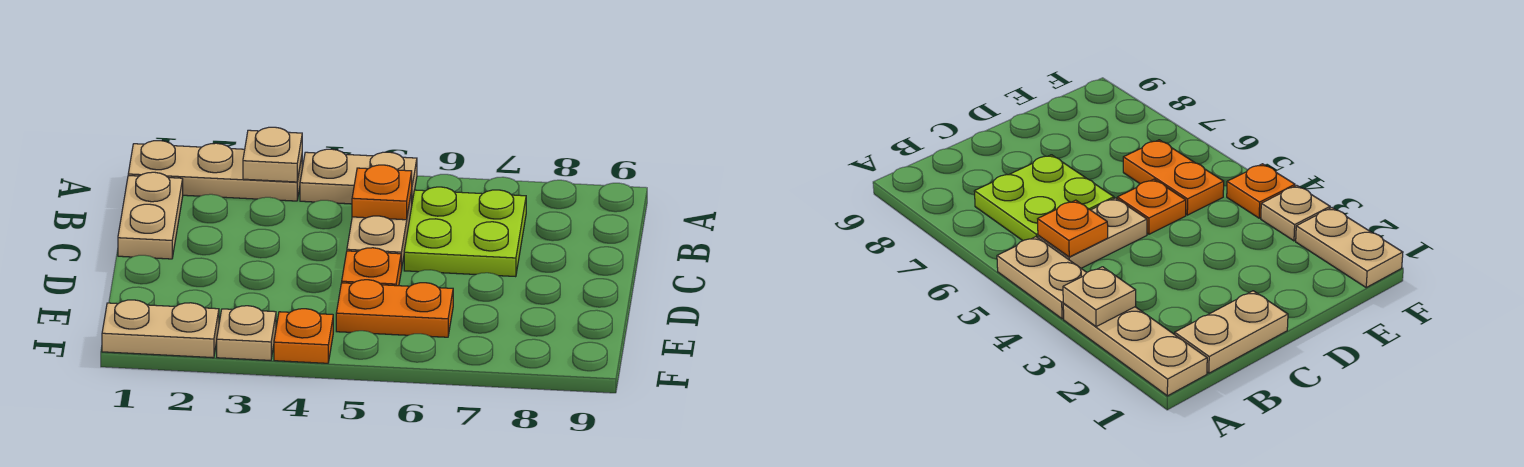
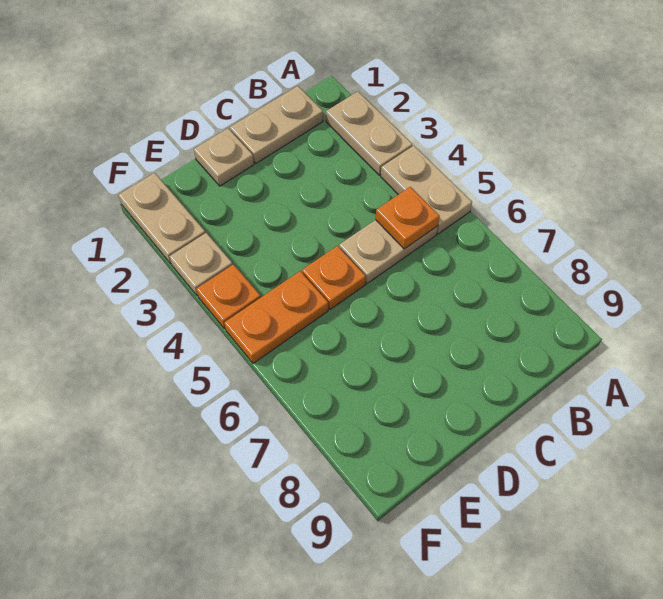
tan plate A1:A3 level 1 -> tan plate A2:A3 level 1
tan plate A3 level 2 -> tan plate D1 level 1
lime plate B6:C7 level 1 -> none
orange plate E5:E6 level 1 -> orange plate E5:F5 level 1

